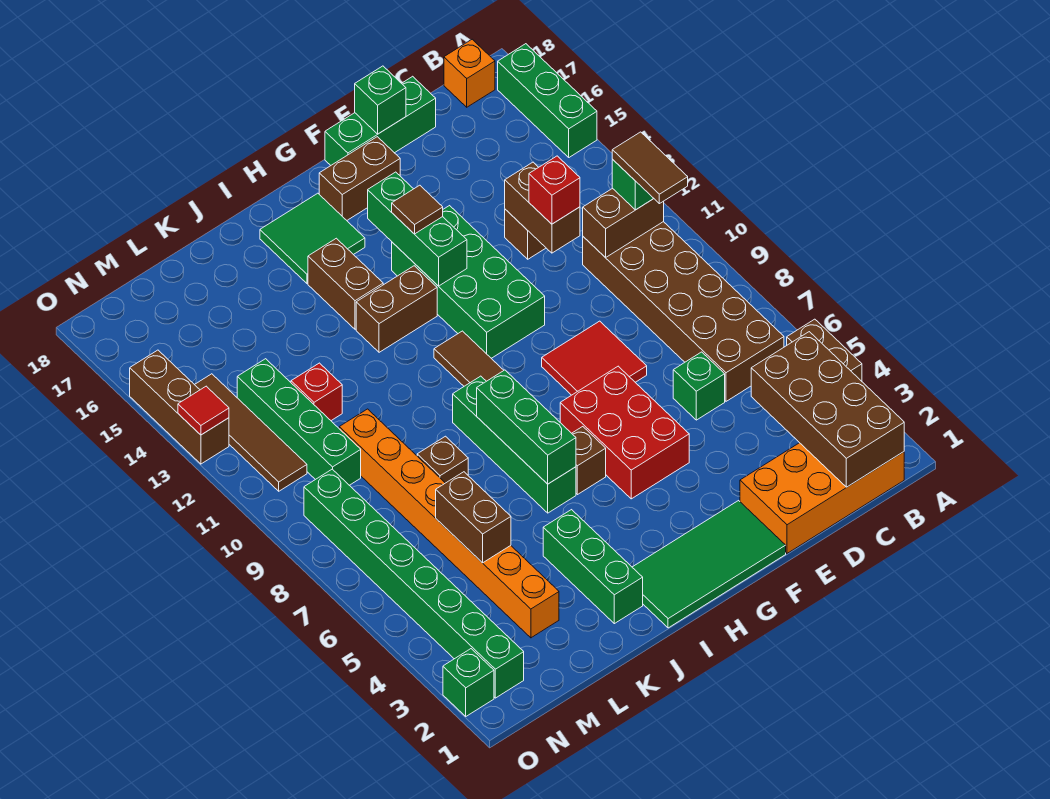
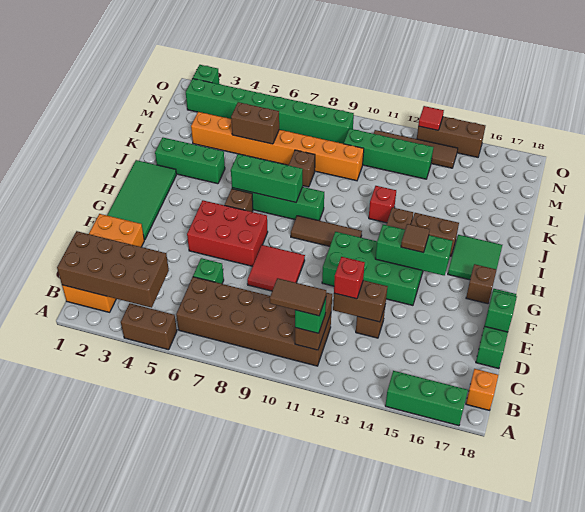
brown brick F17:G17 level 1 -> brown brick G17 level 1
red brick L12 level 1 -> red brick J12 level 1

